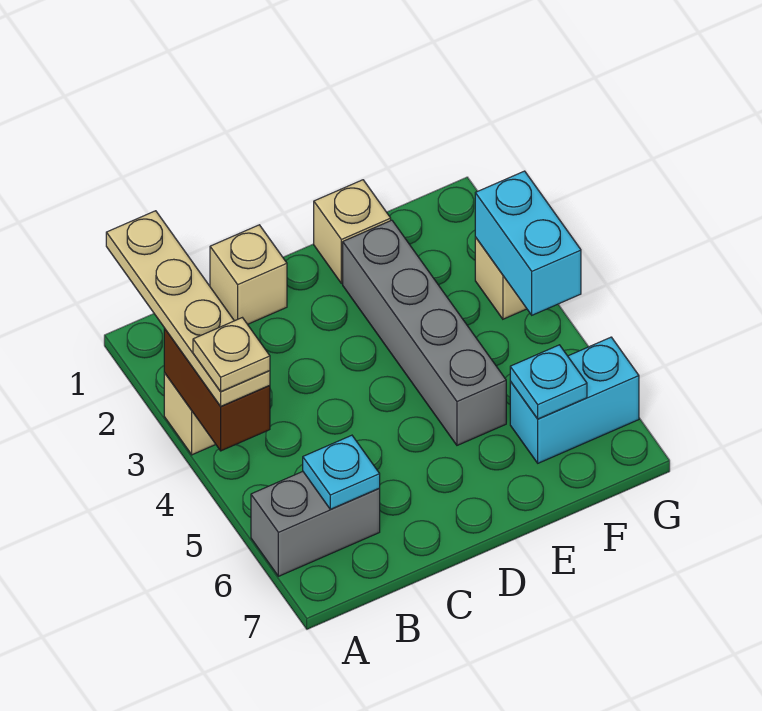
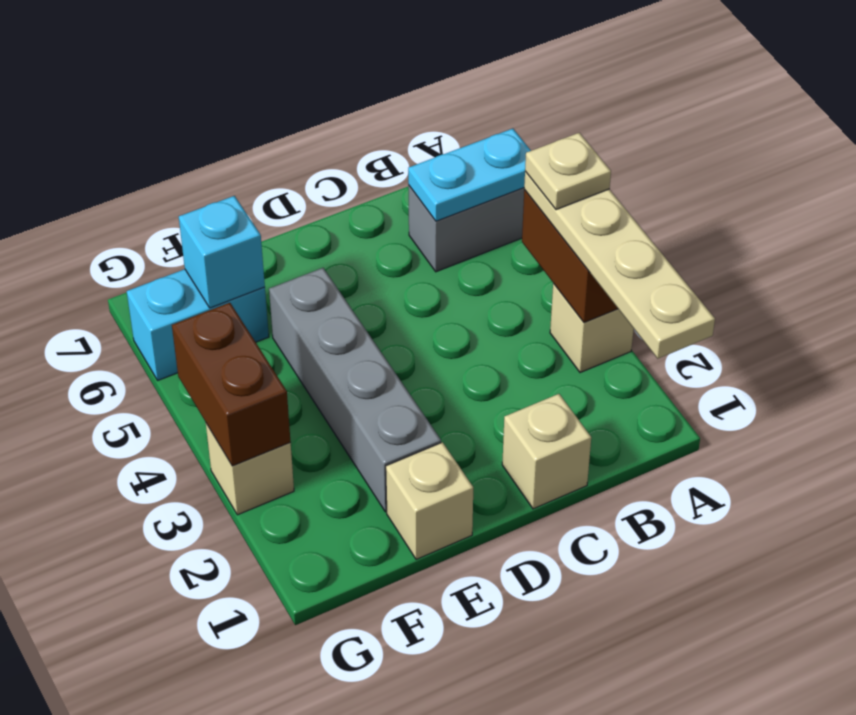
cyan plate B6 level 2 -> cyan plate A6:B6 level 2
cyan plate F6 level 2 -> cyan brick F6 level 2
cyan brick G3:G4 level 2 -> brown brick G3:G4 level 2

